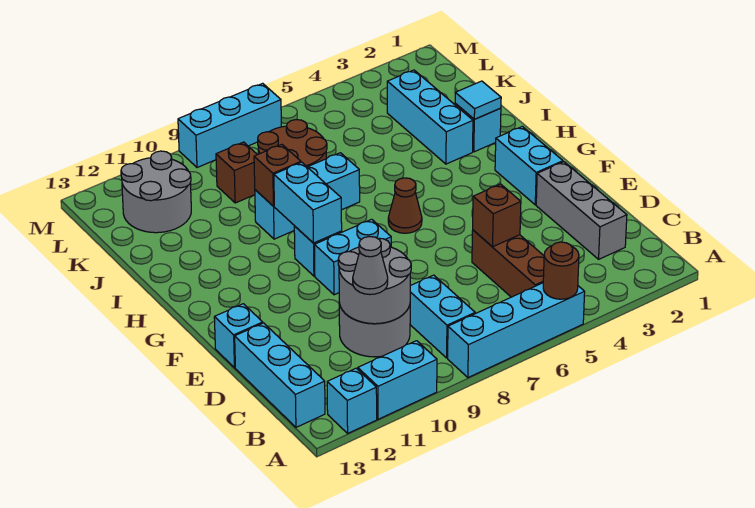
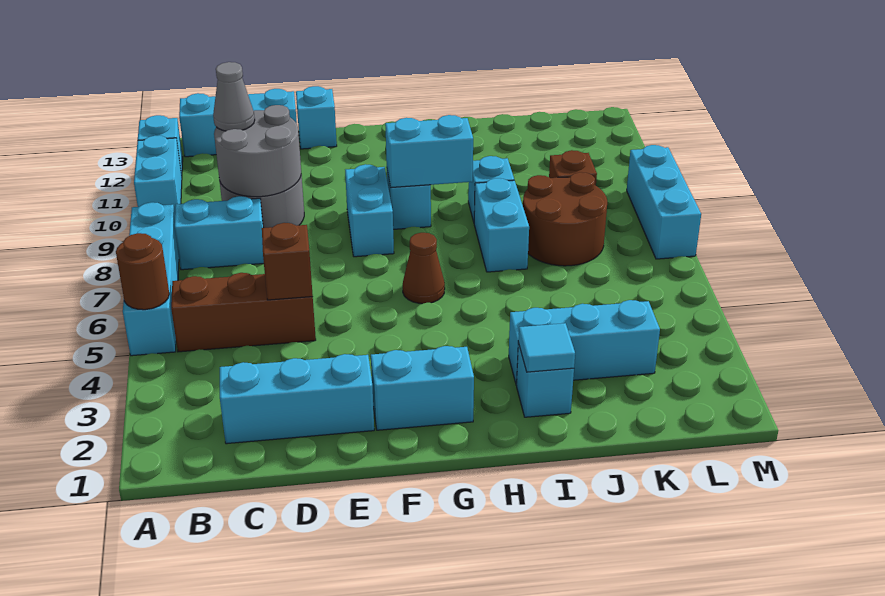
grey brick C2:E2 level 1 -> cyan brick C2:E2 level 1
brown brick I9 level 2 -> none
grey round brick K11:L12 level 1 -> none

